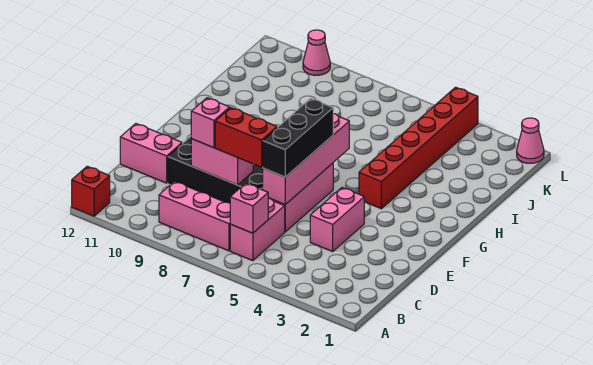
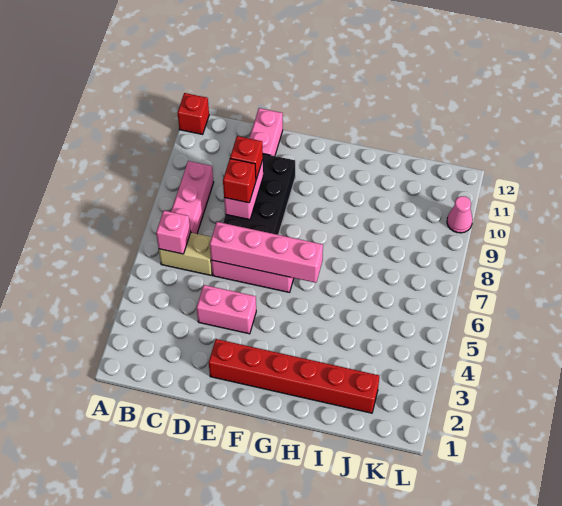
pink brick B6:C6 level 1 -> tan brick B6:C6 level 1
black brick D6:F6 level 3 -> none
red brick D7:D8 level 3 -> red brick D8 level 3
pink brick D9 level 3 -> red brick D9 level 3
red brick G4:L4 level 1 -> red brick E2:J2 level 1
pink cone L1 level 1 -> none

